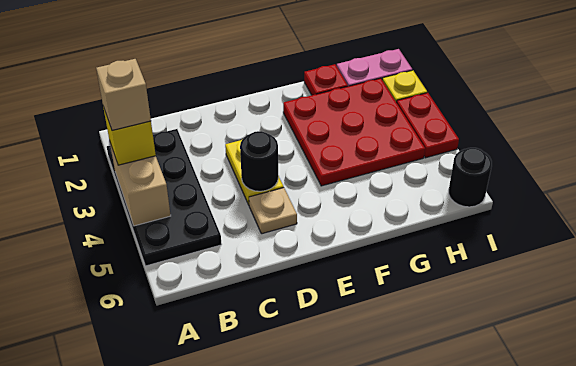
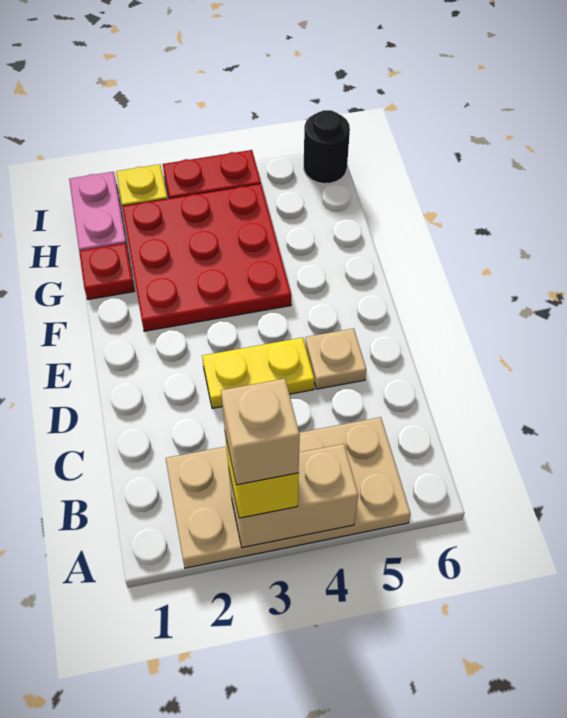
black plate A2:B5 level 1 -> tan plate A2:B5 level 1
black round brick D4 level 2 -> none

